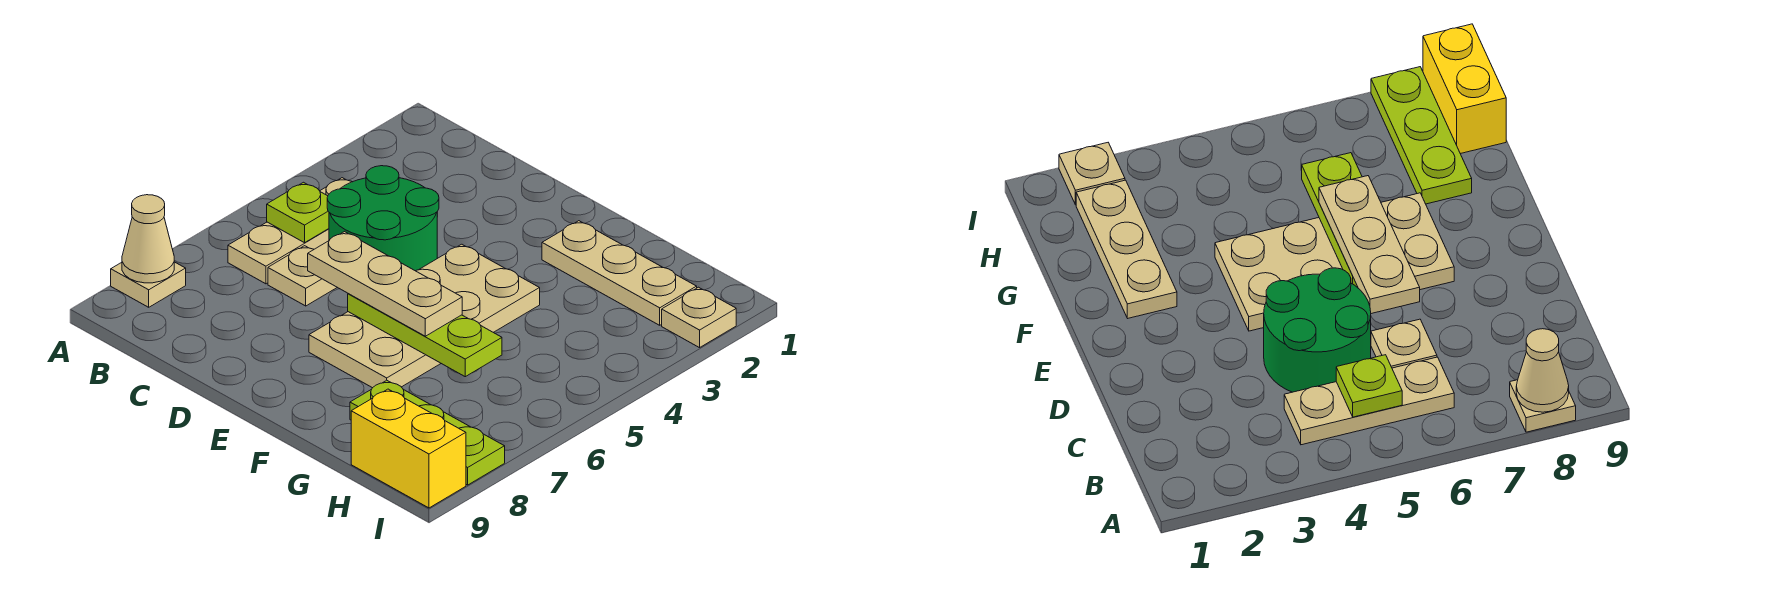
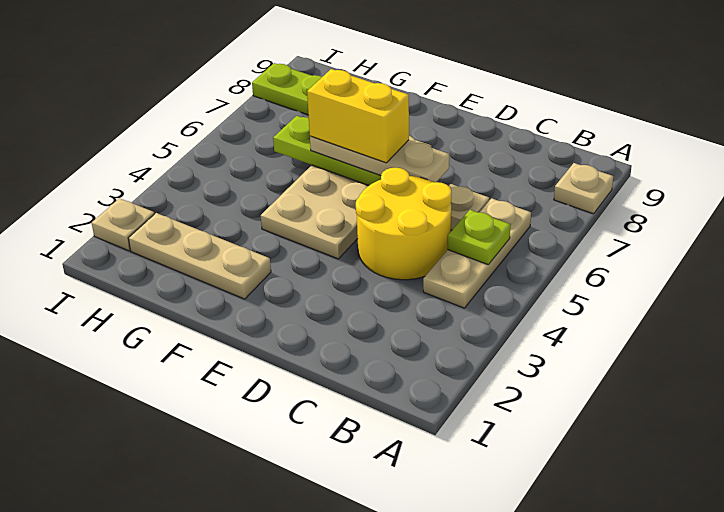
tan cone A8 level 2 -> none
green round brick C4:D5 level 1 -> yellow round brick C4:D5 level 1
yellow brick H9:I9 level 1 -> yellow brick E6:F6 level 4

